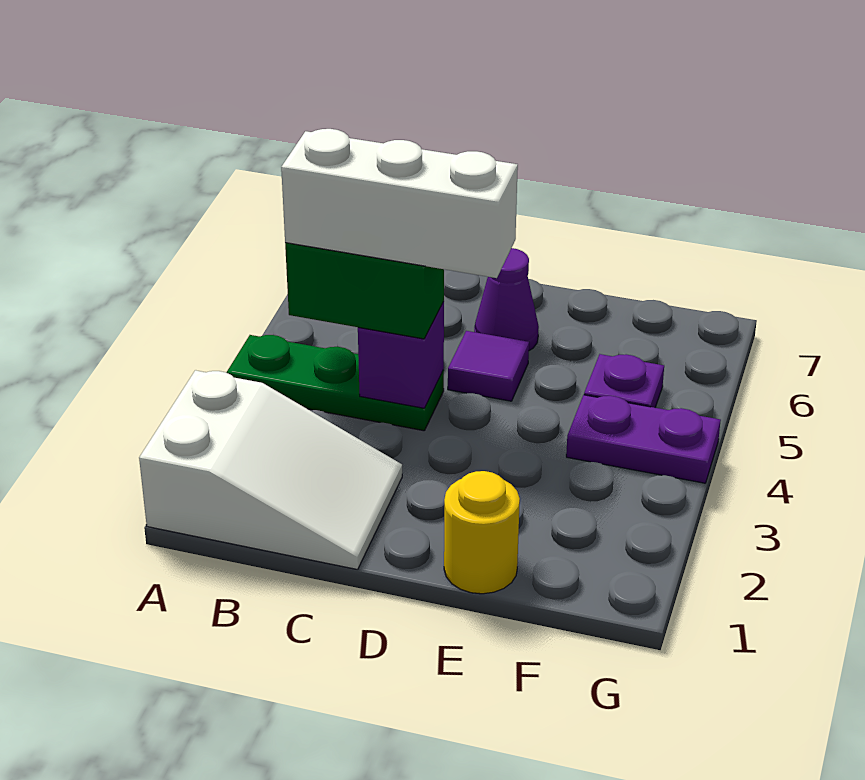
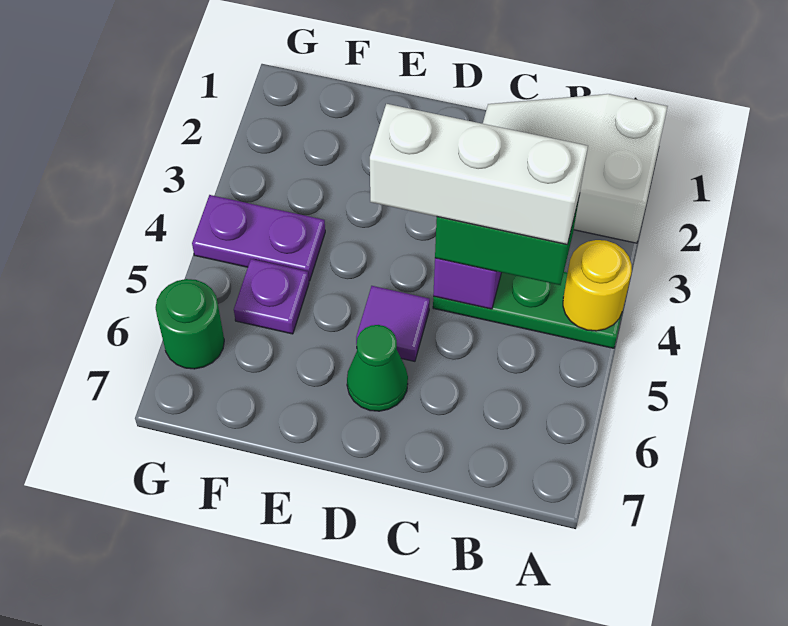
purple cone D6 level 1 -> green cone D6 level 1
yellow round brick E1 level 1 -> yellow round brick A4 level 2
none -> green round brick G6 level 1

